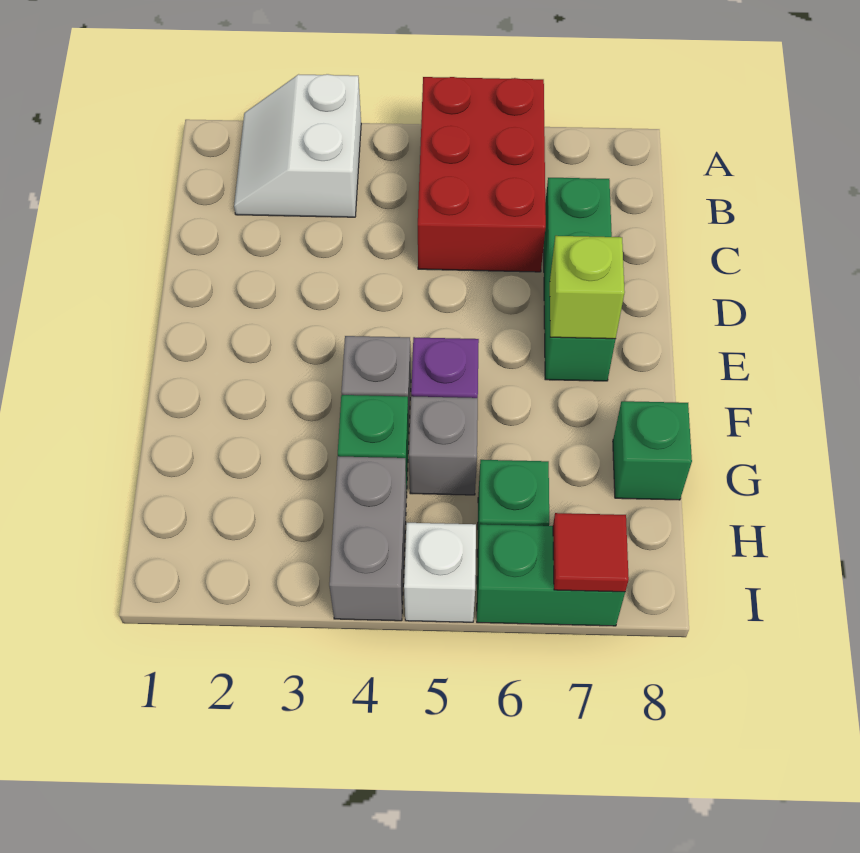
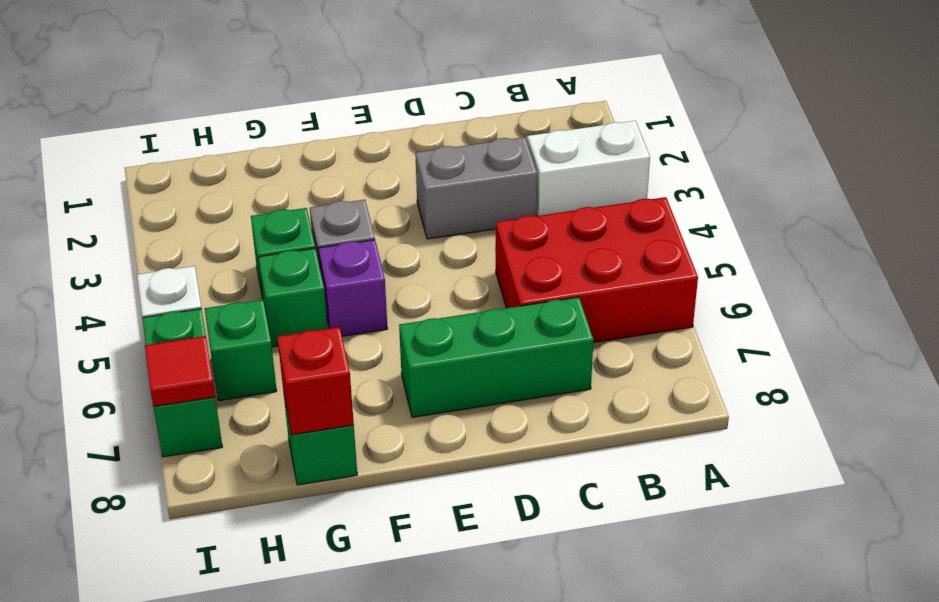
lime brick E7 level 2 -> none
grey brick G5 level 1 -> green brick G5 level 1
none -> red brick G8 level 2
grey brick H4:I4 level 1 -> grey brick C3:D3 level 1

